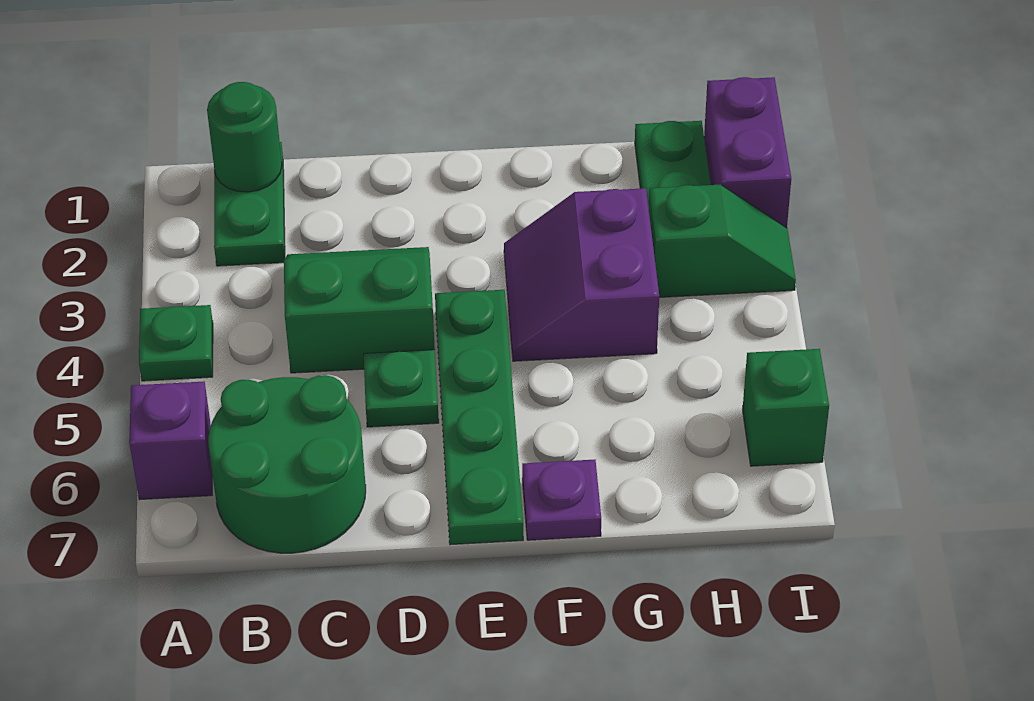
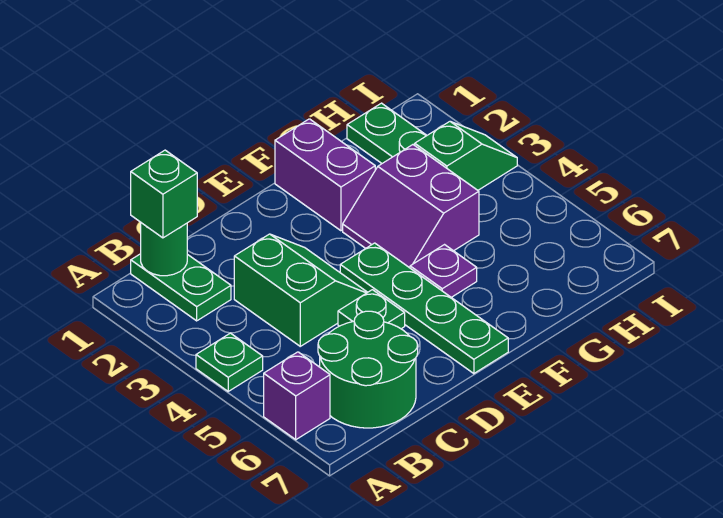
green slope C3:D4 level 1 top 4 -> green slope C3:D4 level 1 top C
purple plate F7 level 1 -> purple plate F5 level 1
purple brick I1:I2 level 1 -> purple brick F1:F2 level 1
green brick I6 level 1 -> green brick B1 level 3

